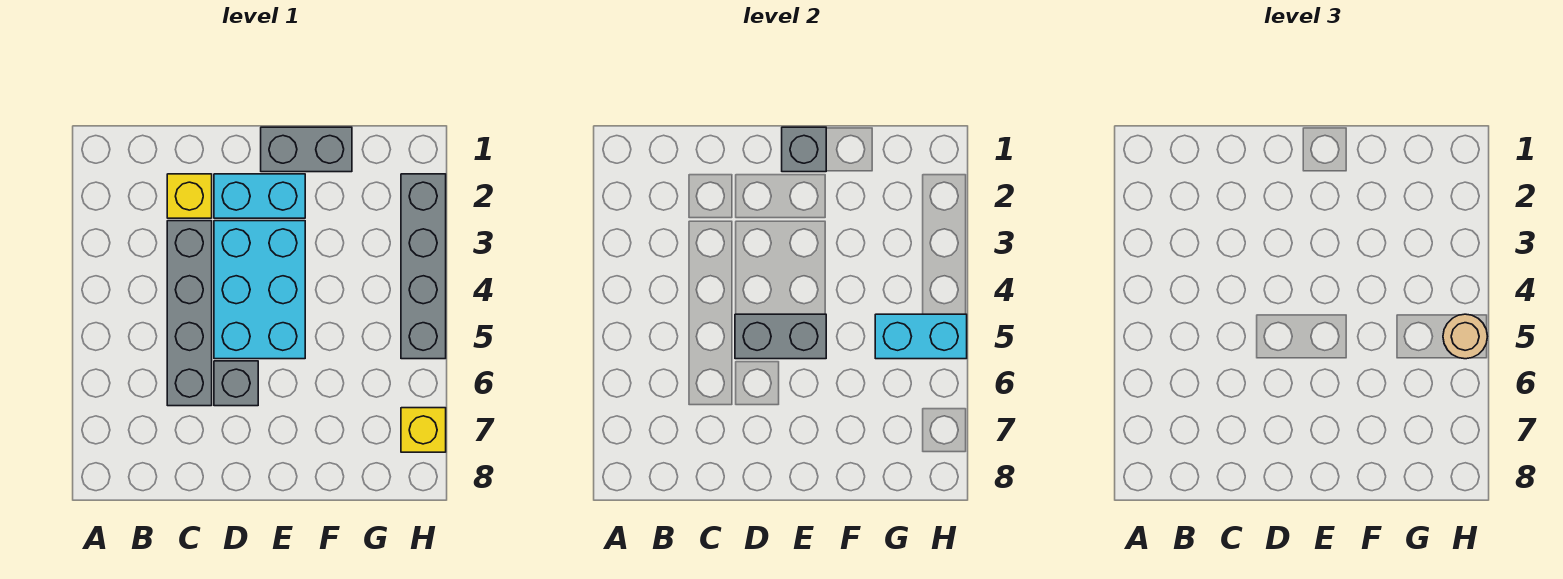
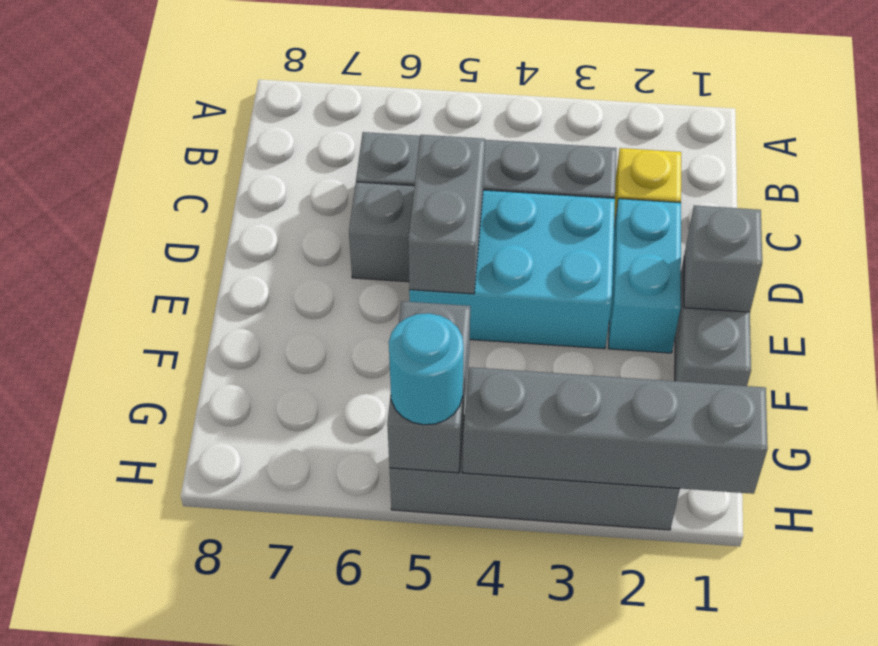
cyan brick G5:H5 level 2 -> grey brick G5:H5 level 2
none -> grey brick H1:H4 level 2
tan round brick H5 level 3 -> cyan round brick H5 level 3
yellow brick H7 level 1 -> none

